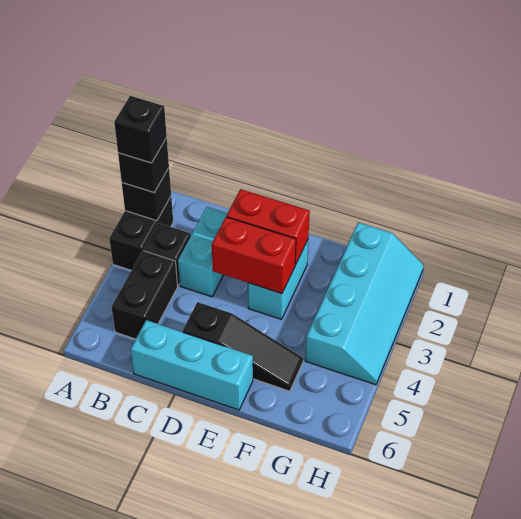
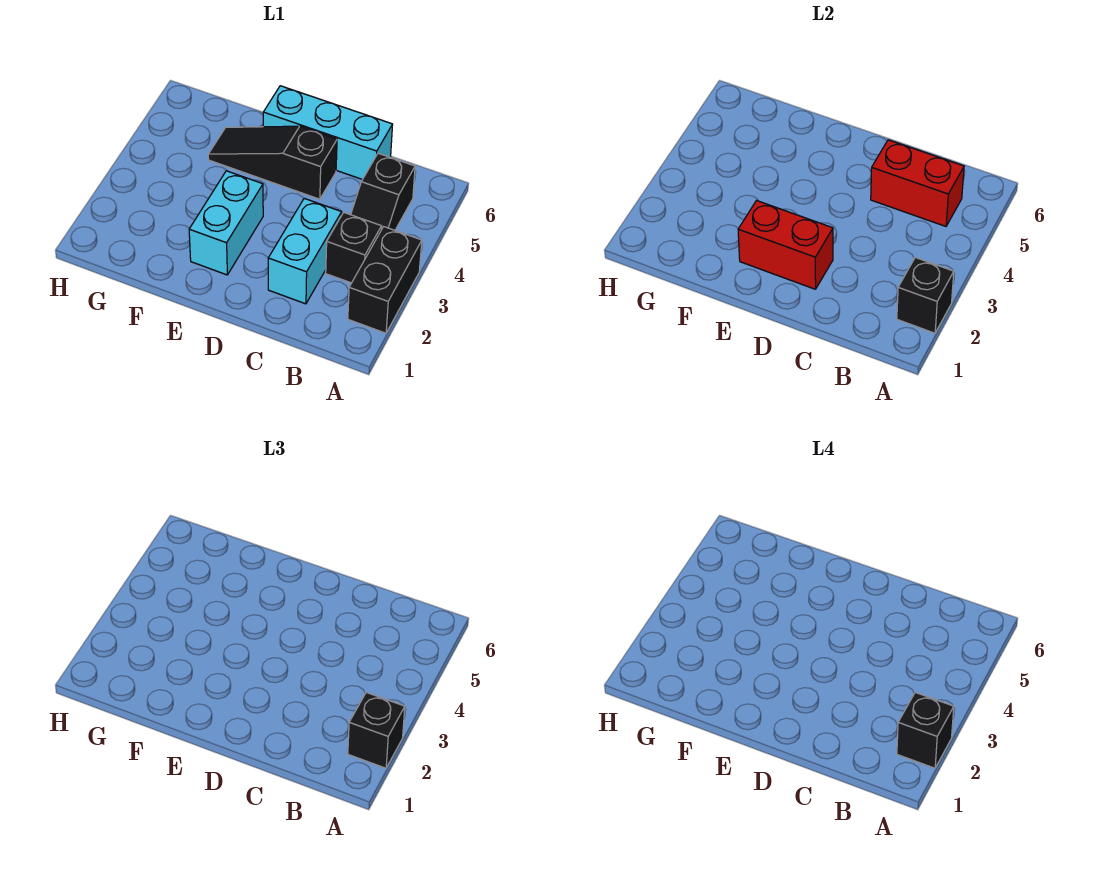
black brick B4:B5 level 1 -> black slope B4:B5 level 1 top 5
red brick D3:E3 level 2 -> red brick B5:C5 level 2
cyan slope G1:H4 level 1 top G -> none

